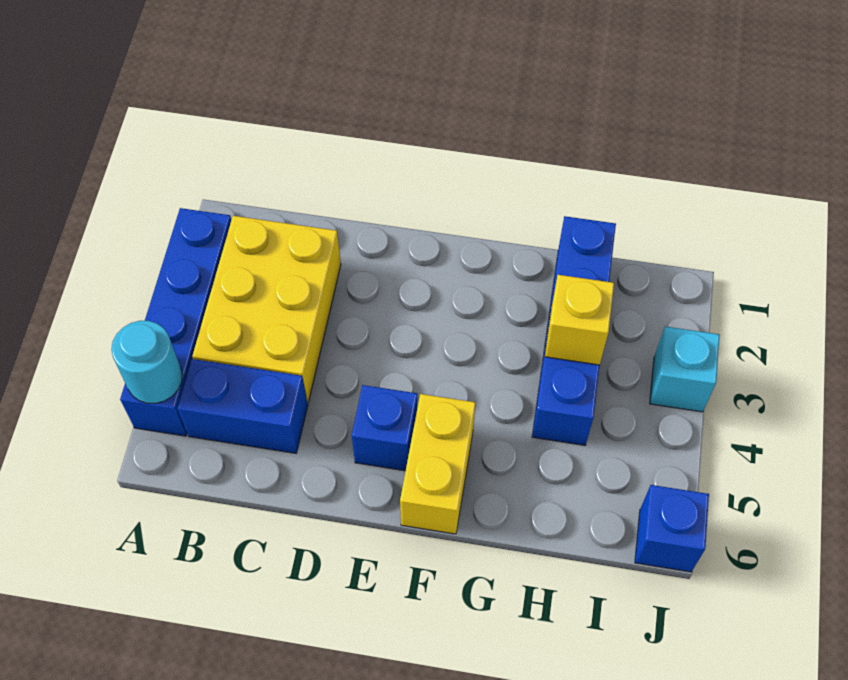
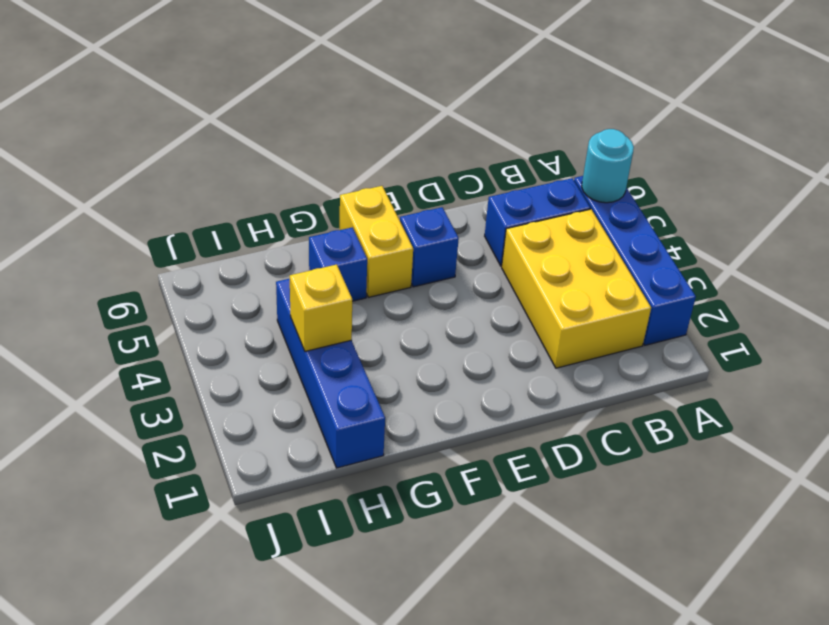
cyan brick J3 level 1 -> none
blue brick J6 level 1 -> blue brick G5 level 1

